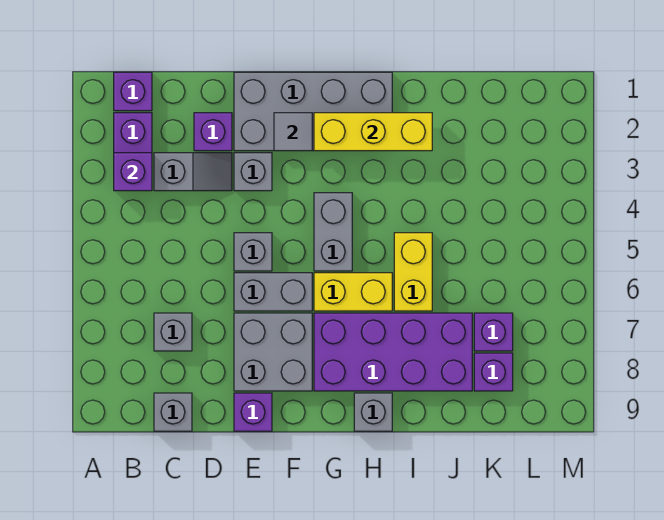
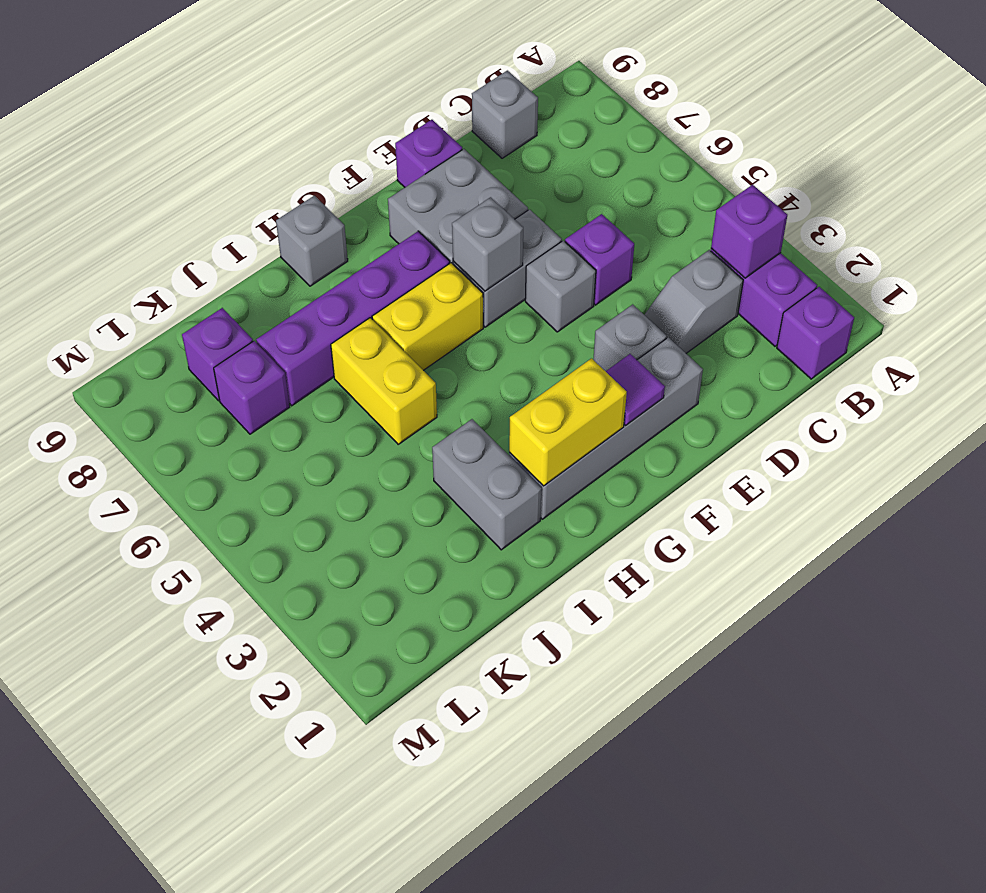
grey brick C7 level 1 -> grey brick F6 level 2
purple brick D2 level 1 -> purple brick D5 level 1
grey brick E1:H2 level 1 -> grey brick E2:H2 level 1
grey tile F2 level 2 -> purple tile F2 level 2
yellow brick G2:I2 level 2 -> yellow brick G2:H2 level 2
grey brick G4:G5 level 1 -> grey brick I2:I3 level 1
purple brick G7:J8 level 1 -> purple brick G7:J7 level 1

